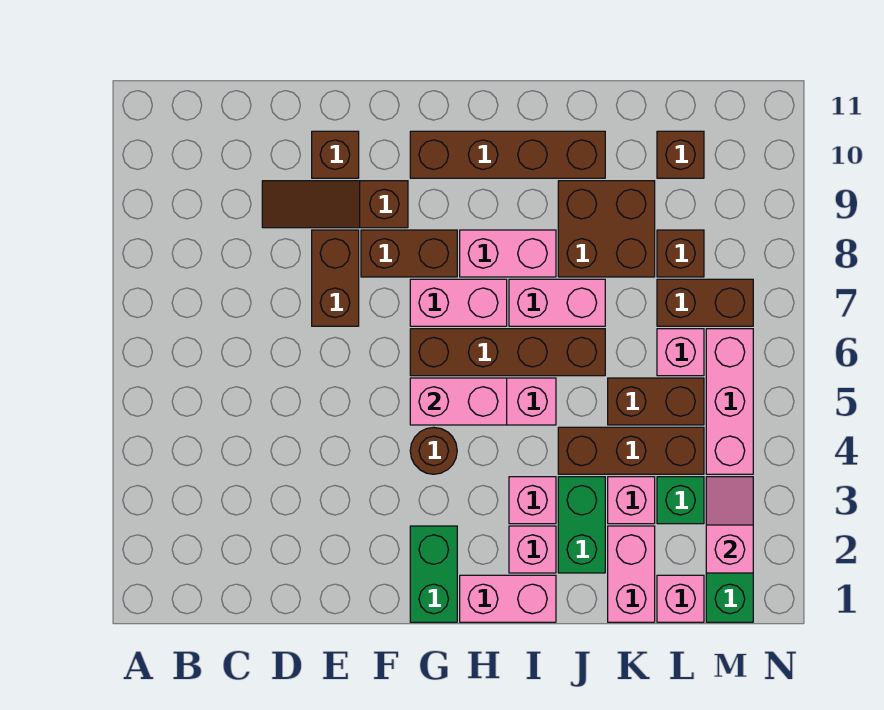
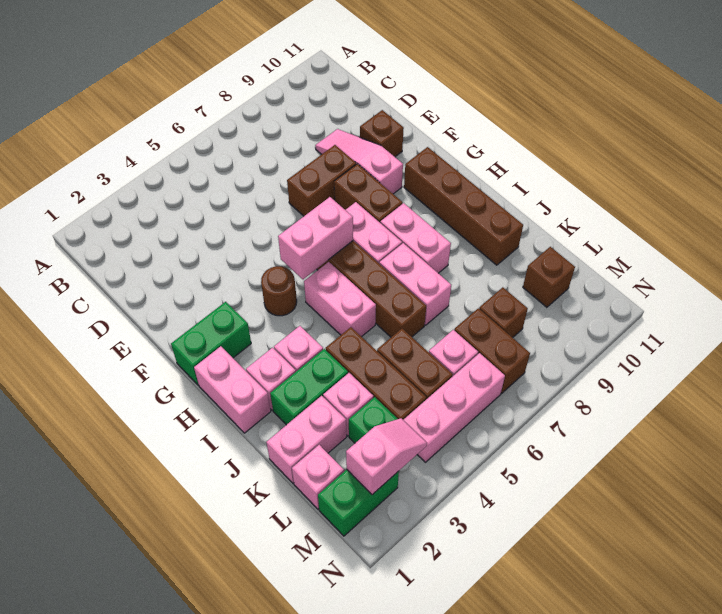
brown slope D9:F9 level 1 top F -> pink slope D9:F9 level 1 top F
pink brick G5:H5 level 2 -> pink brick G5:G6 level 2
brown brick J8:K9 level 1 -> none

